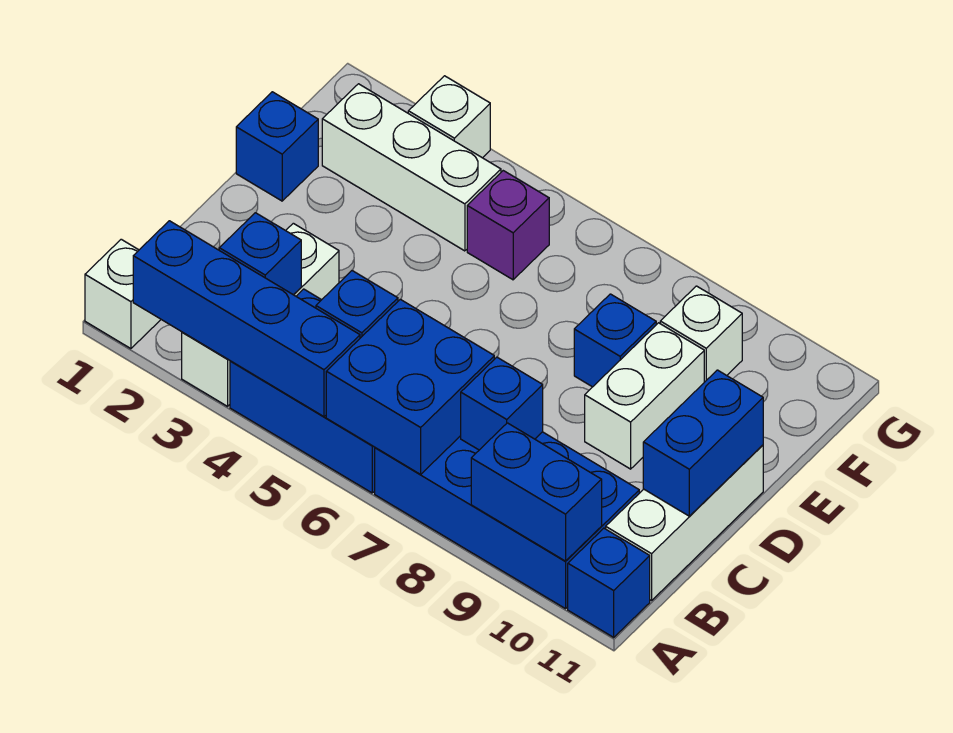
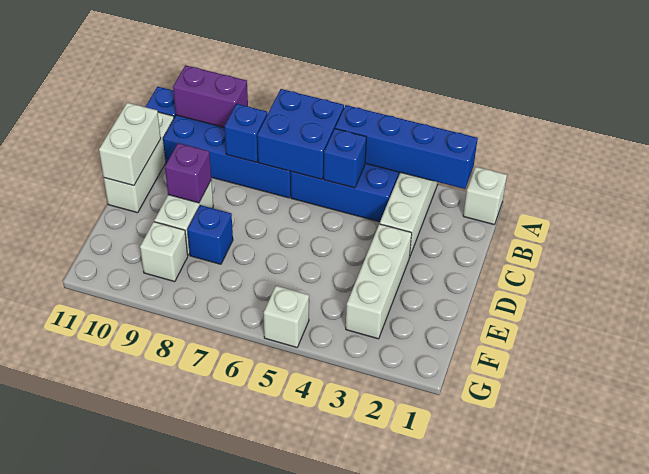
blue brick A9:A10 level 2 -> purple brick A9:A10 level 2
blue brick B3 level 2 -> none
blue brick C11:D11 level 2 -> white brick C11:D11 level 2
blue brick E1 level 1 -> none
white brick F2:F4 level 1 -> white brick D3:F3 level 1
purple brick F5 level 1 -> purple brick D9 level 2
white brick G3 level 1 -> white brick G5 level 1

